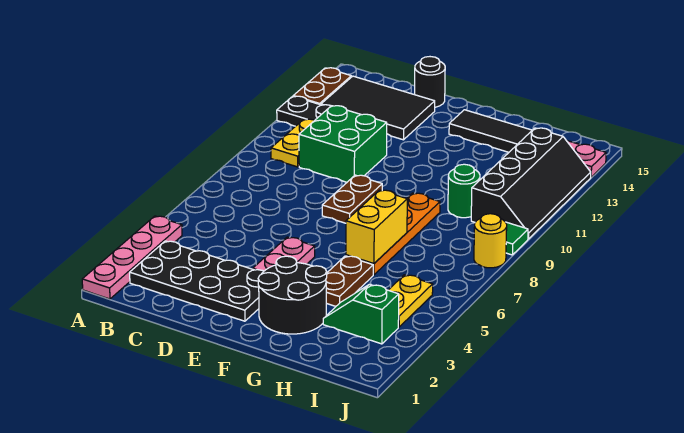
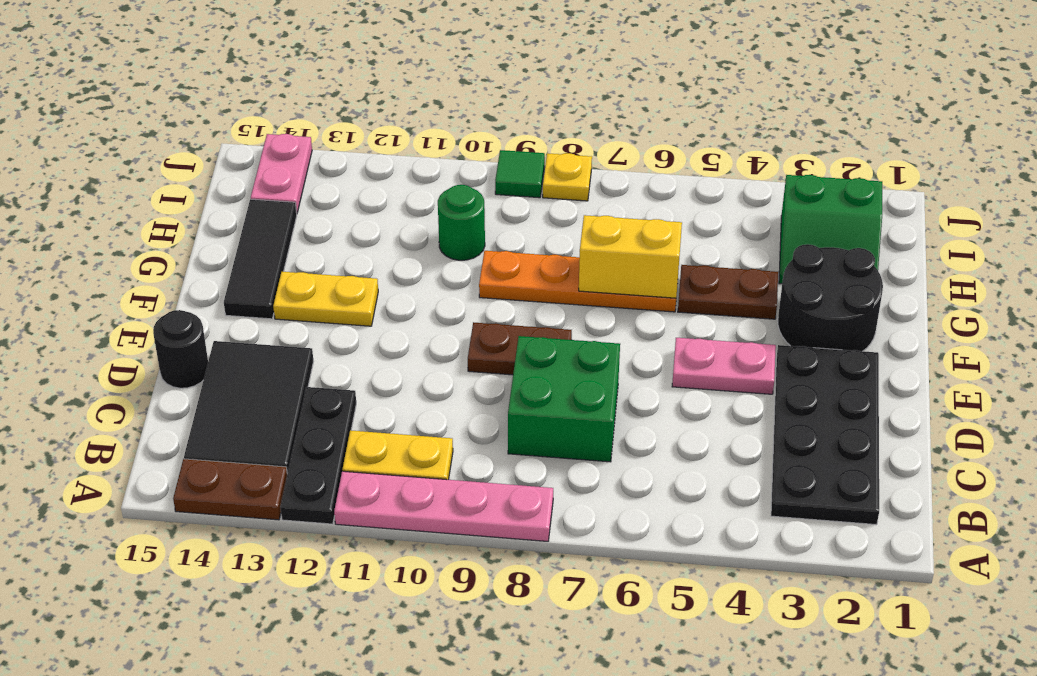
pink plate A1:A4 level 1 -> pink plate A8:A11 level 1
green brick C10:D11 level 1 -> green brick C7:D8 level 1
green slope H3:I3 level 1 top I -> green slope H2:I3 level 1 top I
yellow plate I4:I5 level 1 -> yellow plate F12:F13 level 1
black slope I10:J13 level 1 top I -> none
yellow round brick J8 level 1 -> yellow plate J8 level 1

